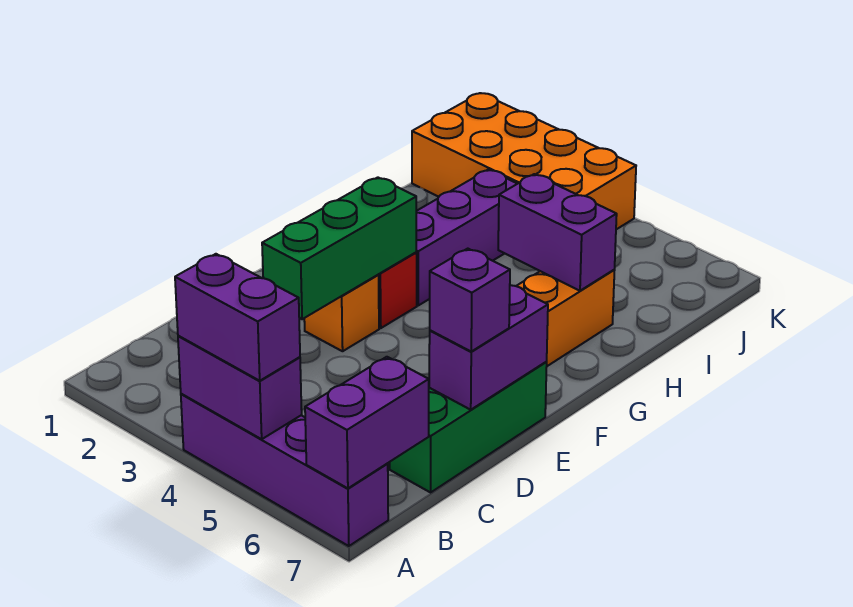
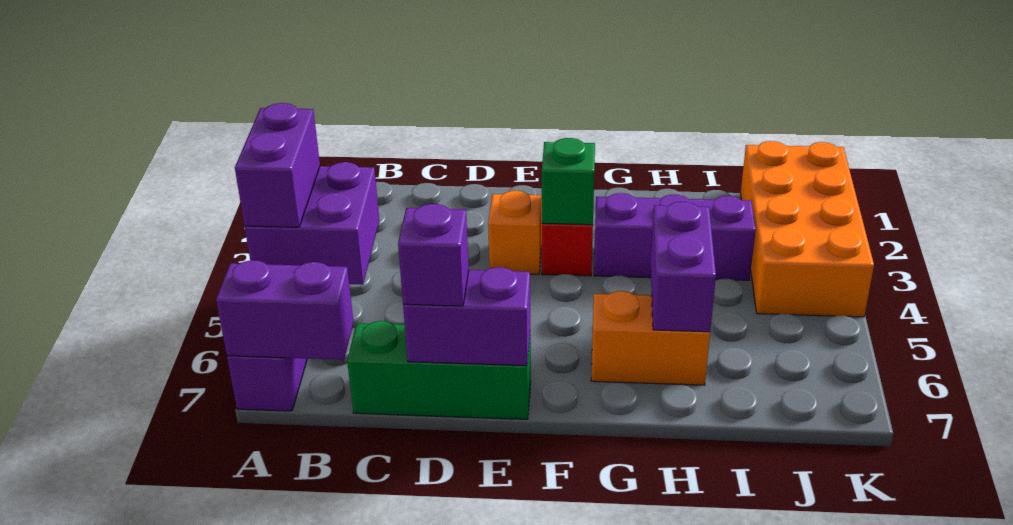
purple brick A4:A5 level 2 -> purple brick A4:B5 level 2
green brick D3:F3 level 2 -> green brick F3 level 2

